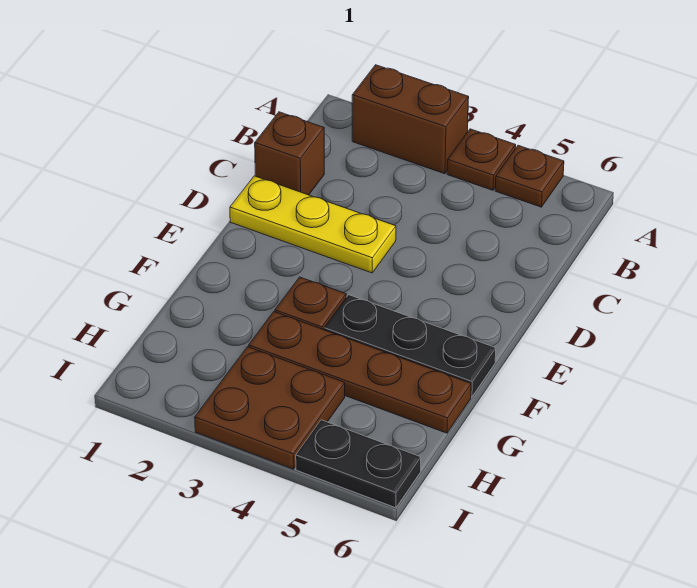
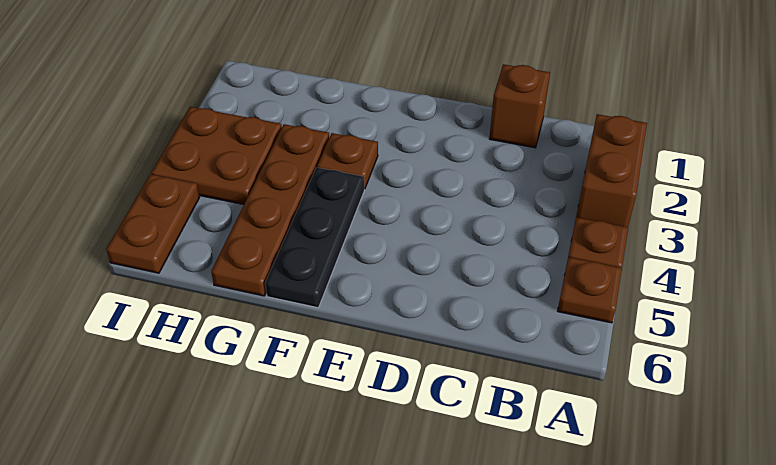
yellow plate D1:D3 level 1 -> none
black plate I5:I6 level 1 -> brown plate I5:I6 level 1

